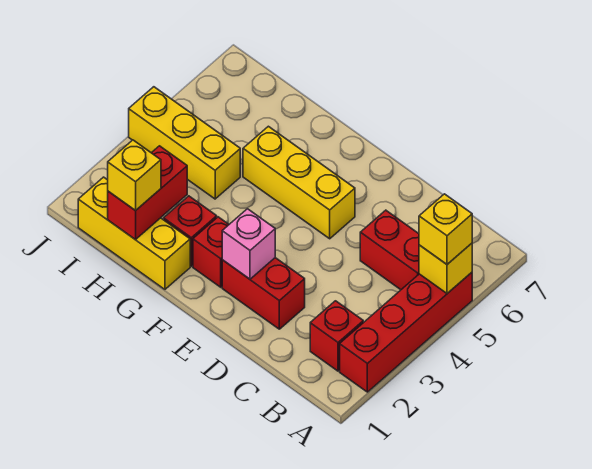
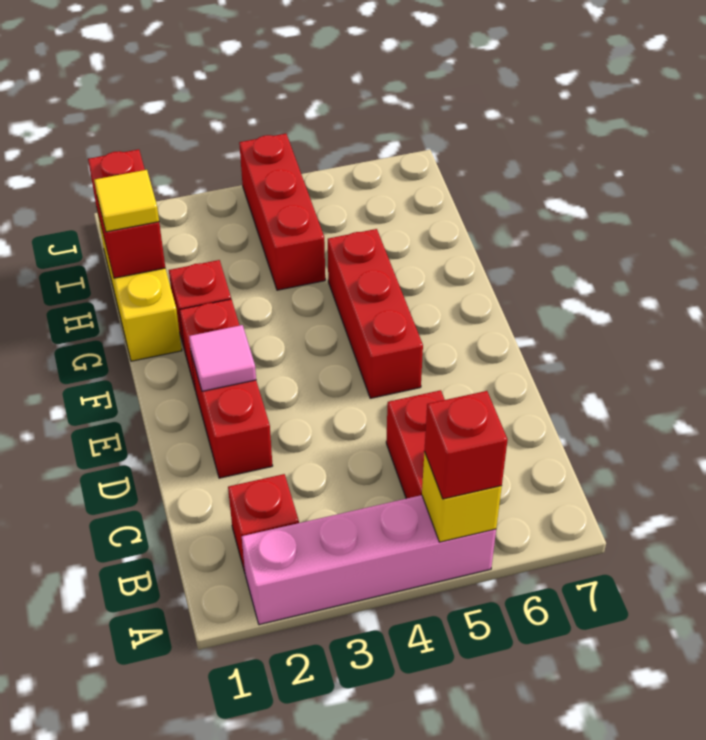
red brick A2:A5 level 1 -> pink brick A2:A5 level 1
yellow brick A5 level 3 -> red brick A5 level 3
pink brick E2 level 2 -> pink tile E2 level 2
yellow brick E5:G5 level 1 -> red brick E5:G5 level 1
red brick H1:H2 level 2 -> red brick H1:I1 level 2
yellow brick H1 level 3 -> yellow tile H1 level 3
yellow brick H4:J4 level 1 -> red brick H4:J4 level 1

